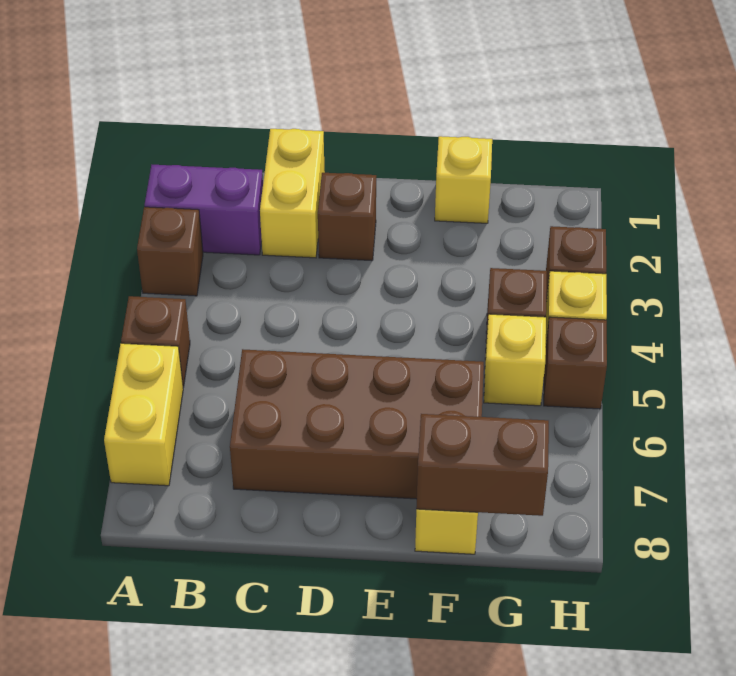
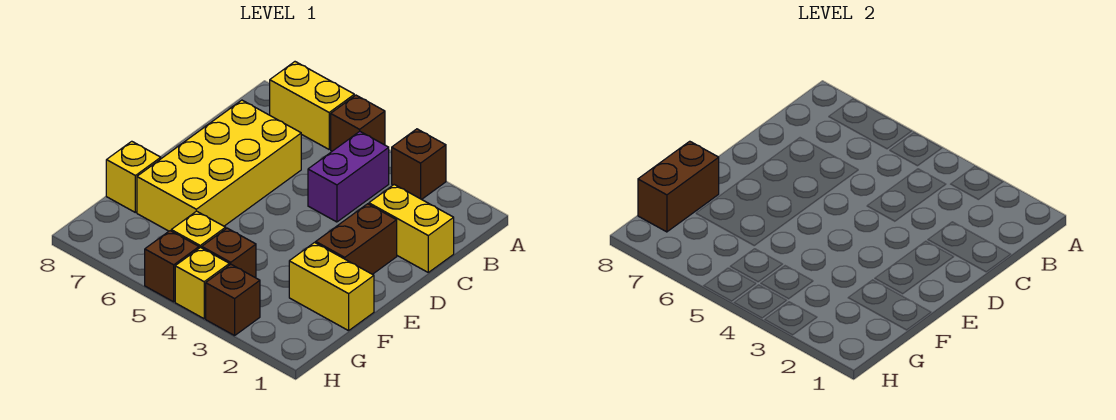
purple brick A2:B2 level 1 -> purple brick B4:C4 level 1
brown brick C6:F7 level 1 -> yellow brick C6:F7 level 1
brown brick D2 level 1 -> brown brick D2:E2 level 1
yellow brick F1 level 1 -> yellow brick F1:F2 level 1

